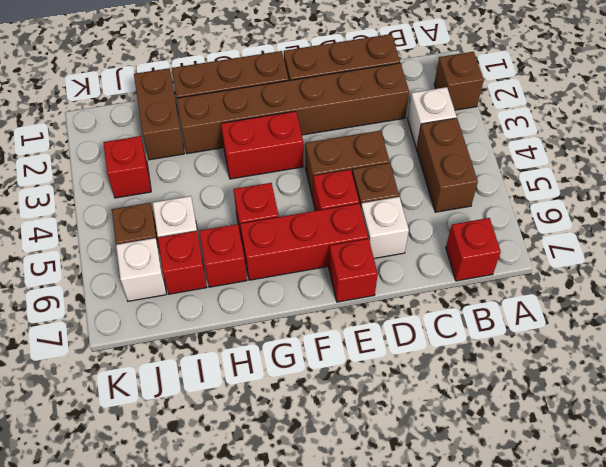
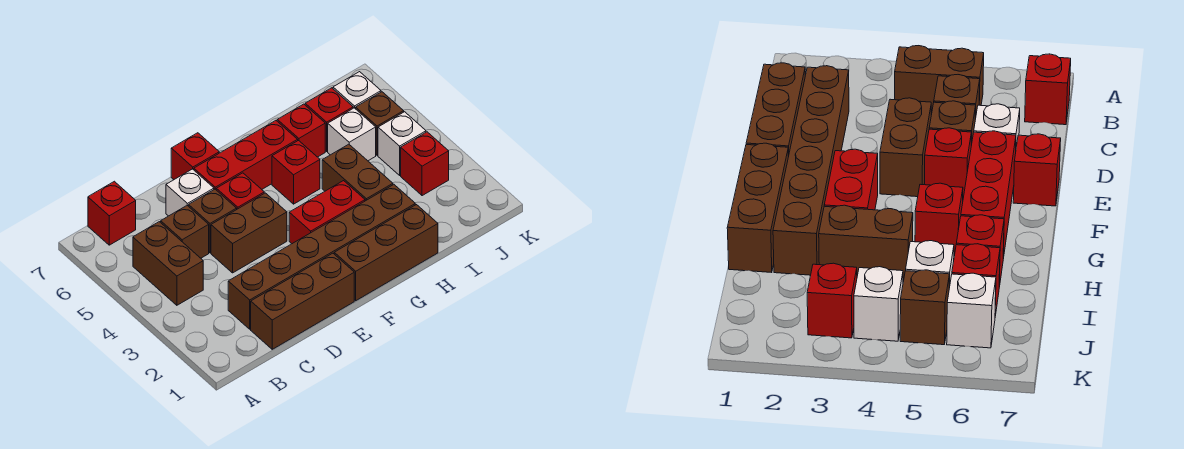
brown brick A2 level 1 -> brown brick C5 level 1
white brick B3 level 1 -> white brick J4 level 1
brown brick I1:I2 level 1 -> brown brick H3:H4 level 1

